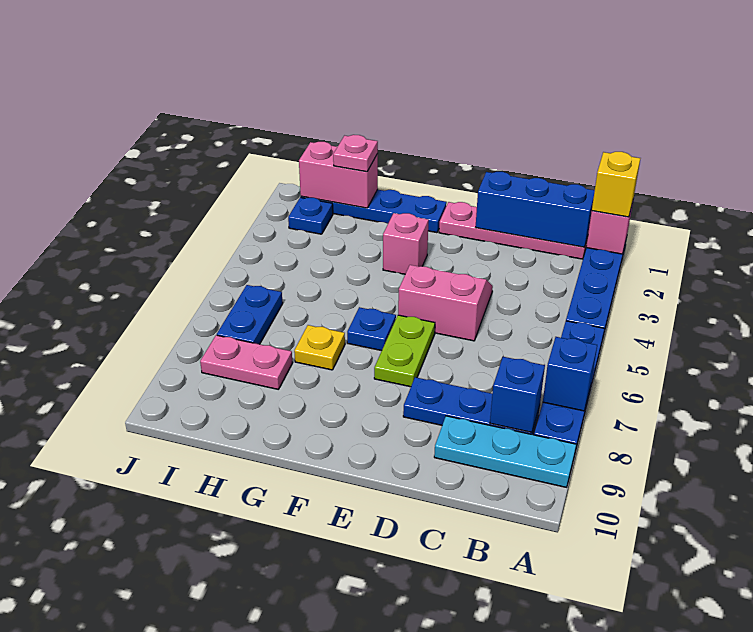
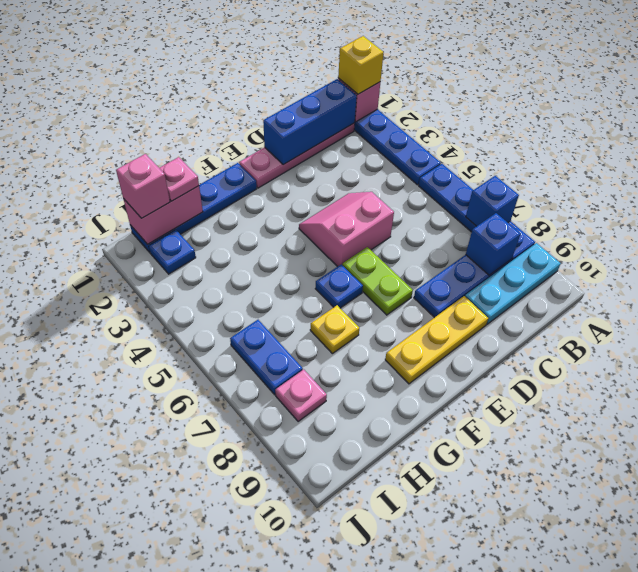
none -> yellow plate D9:F9 level 1
pink brick F3 level 1 -> pink brick I1 level 3
pink plate H8:I8 level 1 -> pink plate I8 level 1

